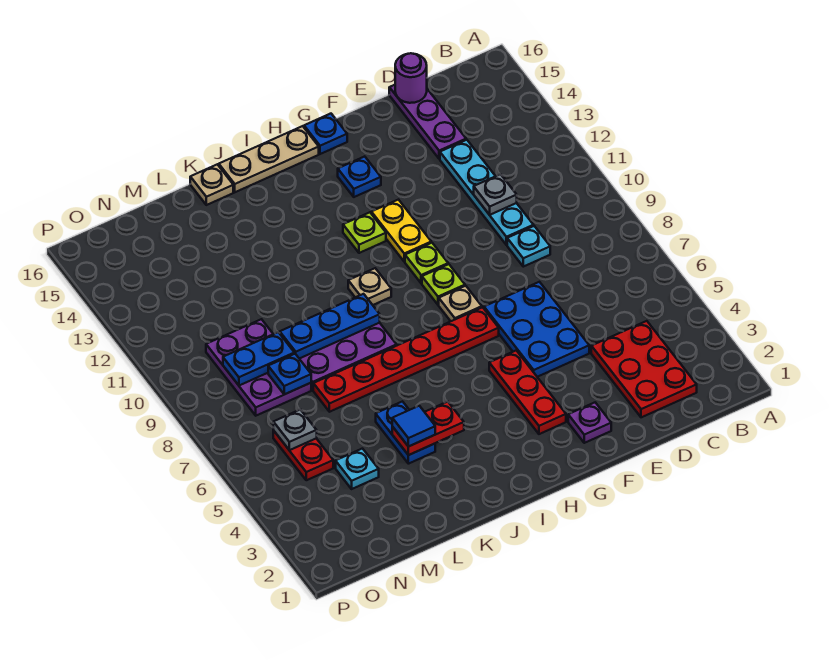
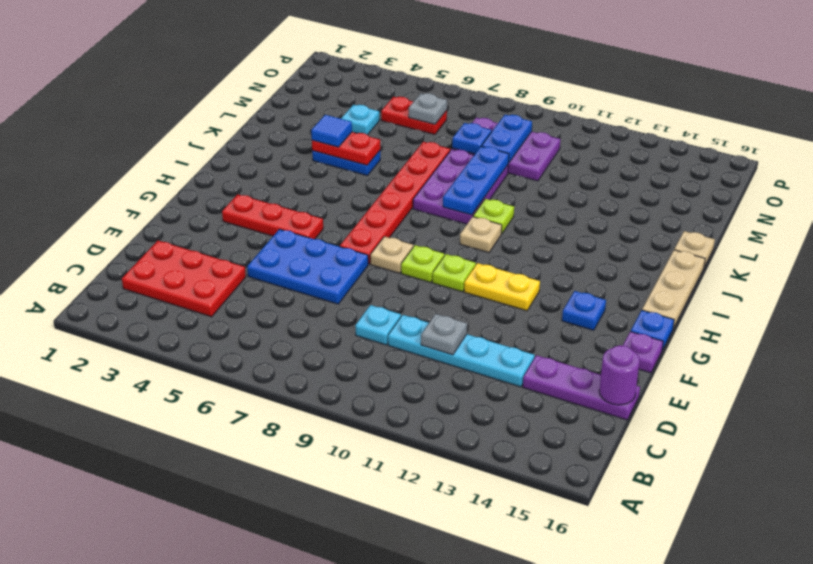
purple plate F2 level 1 -> purple plate F16 level 1
lime plate H12 level 1 -> lime plate J10 level 1
red plate J4:K4 level 2 -> red plate K4:K5 level 2

